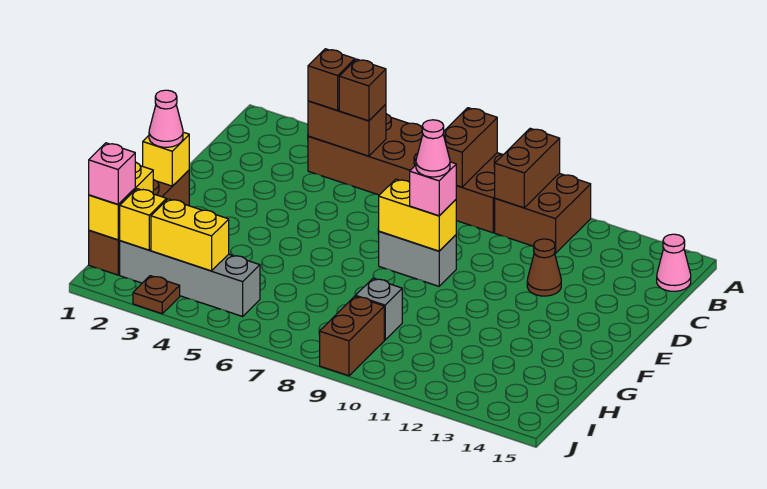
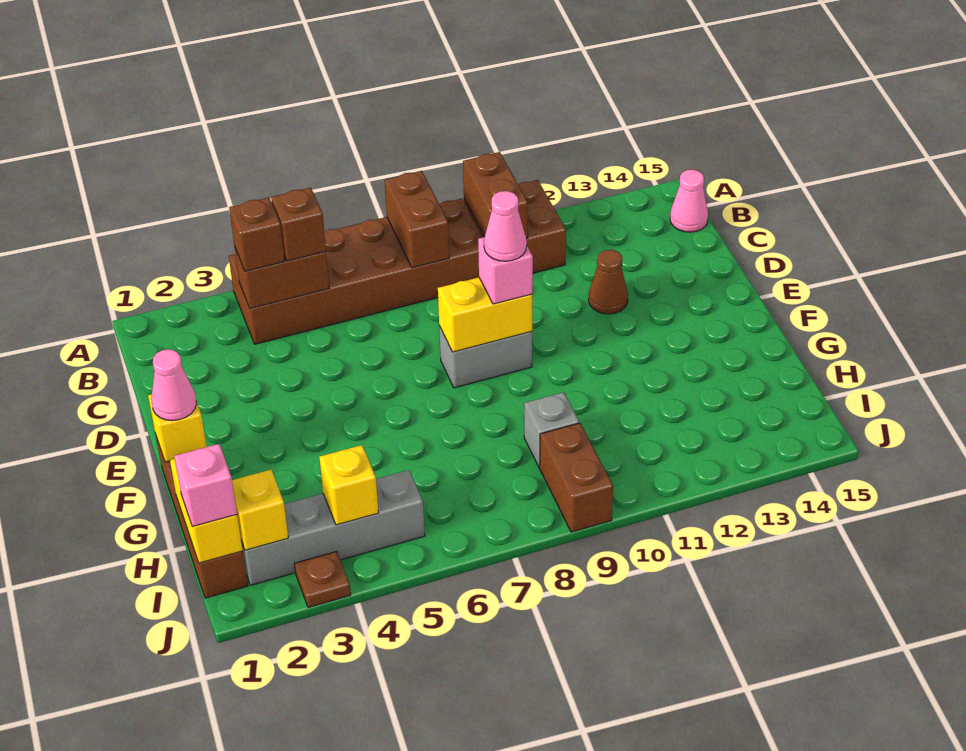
yellow brick I3:I4 level 2 -> yellow brick I4 level 2

